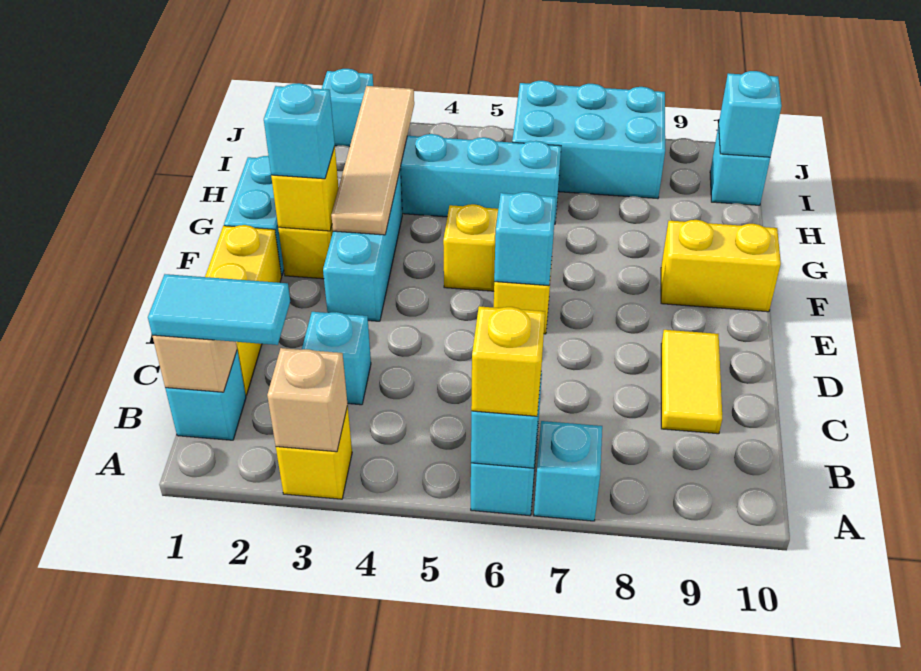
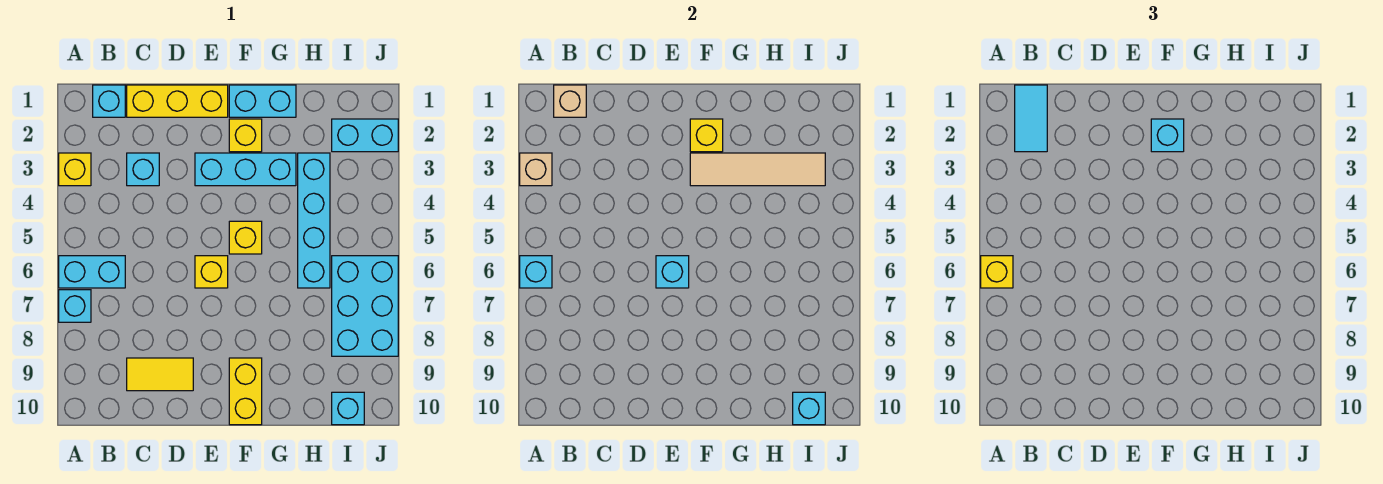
cyan brick J2 level 1 -> cyan brick I2:J2 level 1

